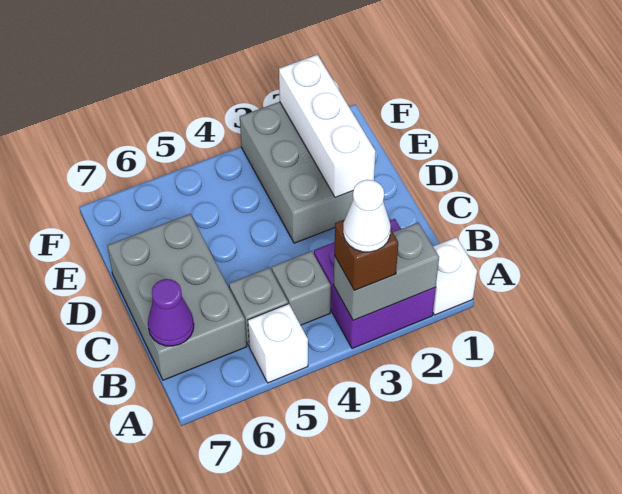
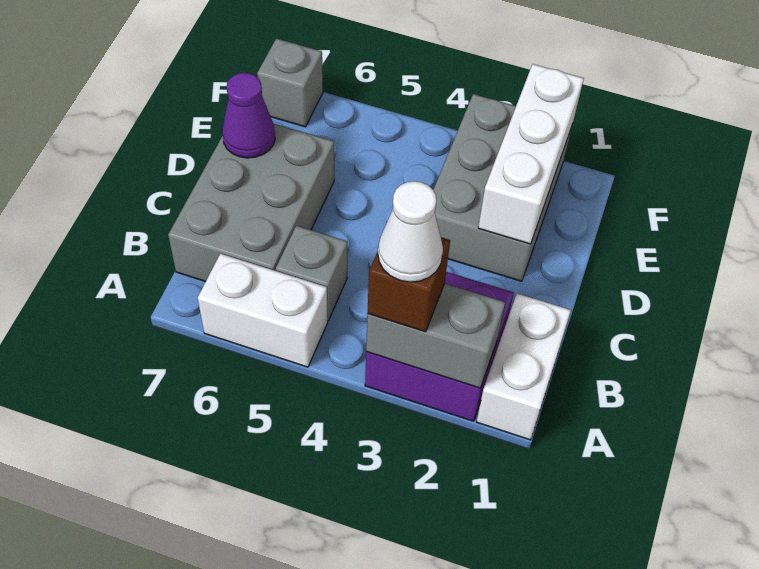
white brick A1 level 1 -> white brick A1:B1 level 1
white brick A5 level 1 -> white brick A5:A6 level 1
grey brick B4 level 1 -> grey brick F7 level 1
purple cone B7 level 2 -> purple cone D7 level 2

